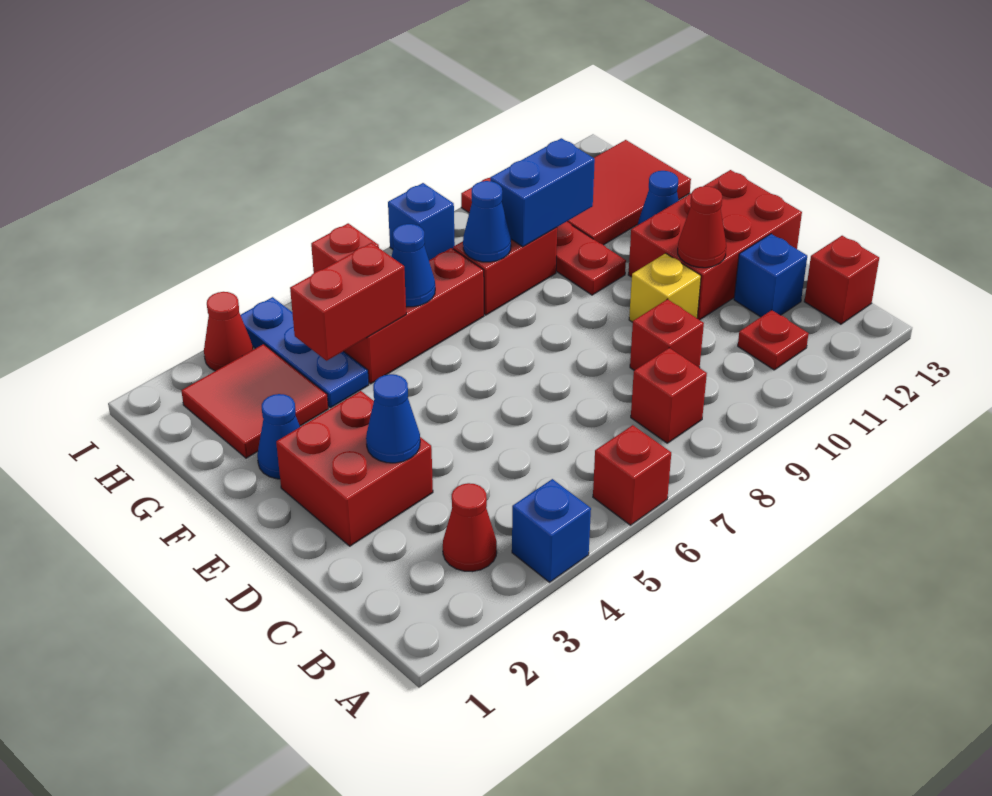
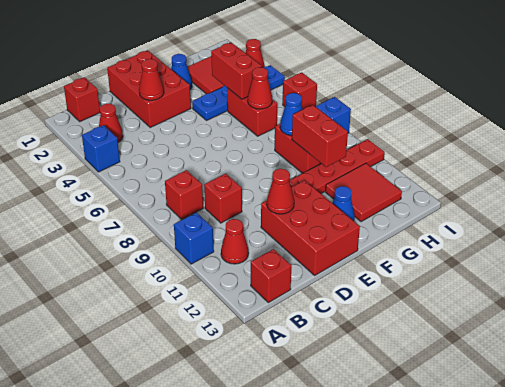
red brick A6 level 1 -> red brick B1 level 1
red plate B11 level 1 -> red cone B11 level 1
blue brick C12 level 1 -> blue brick A10 level 1
red brick D2:E3 level 1 -> red brick D1:E3 level 1
blue cone D3 level 2 -> red cone D3 level 2
yellow brick D10 level 1 -> none
blue plate G4:I4 level 1 -> blue plate F4:I4 level 1
red brick G5:G7 level 1 -> red brick G5:G6 level 1
blue cone G6 level 2 -> red cone G6 level 2
blue brick G9:G10 level 2 -> red brick G9:G10 level 2
red tile G11:H13 level 1 -> red tile G11:H12 level 1

